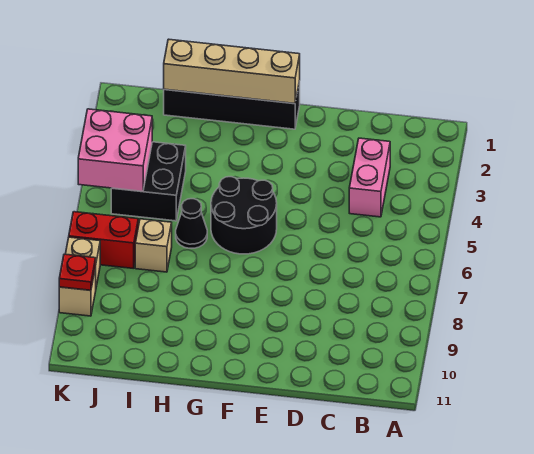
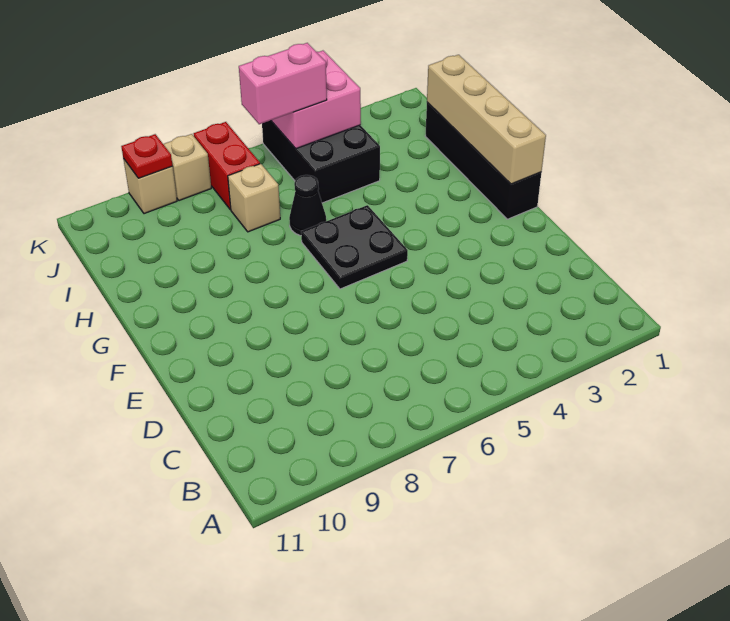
pink brick C3:C4 level 1 -> pink brick J5:J6 level 3
black round brick F5:G6 level 1 -> black plate F5:G6 level 1
black brick I4:J5 level 1 -> black brick I4:K5 level 1

